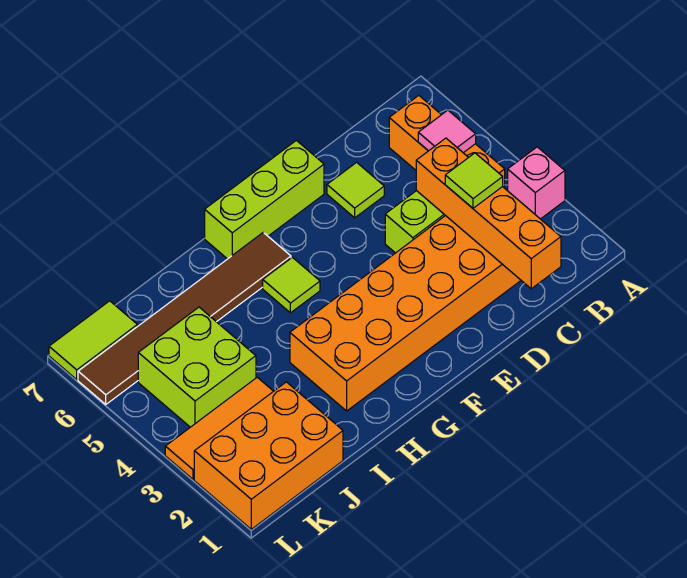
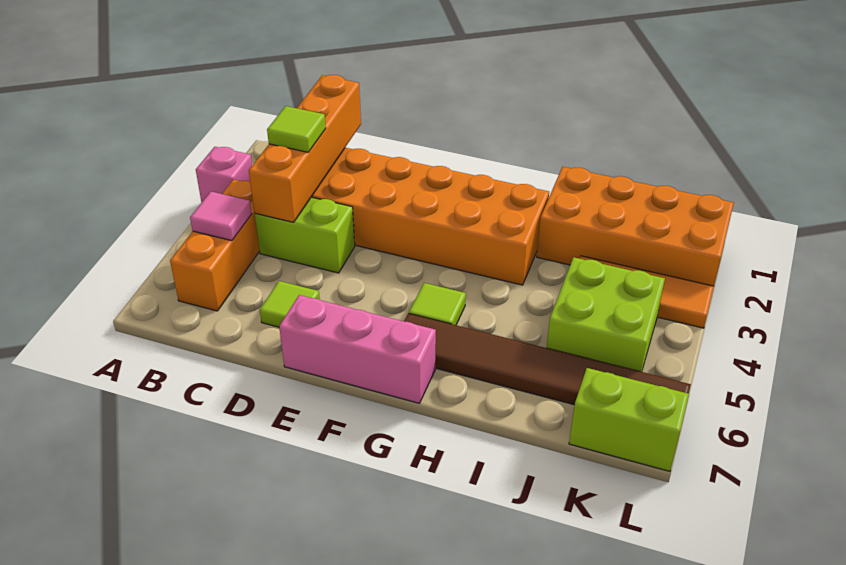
lime brick E7:G7 level 1 -> pink brick E7:G7 level 1
orange brick J1:L2 level 1 -> orange brick I1:L2 level 1
lime tile K7:L7 level 1 -> lime brick K7:L7 level 1

